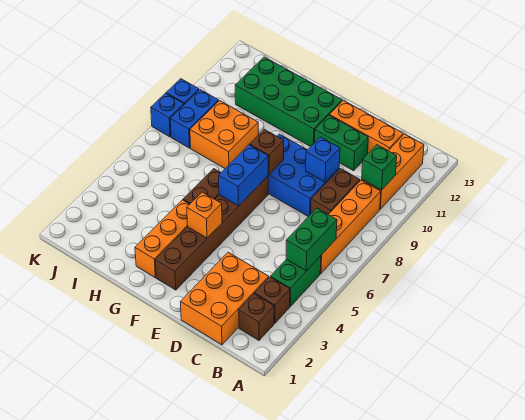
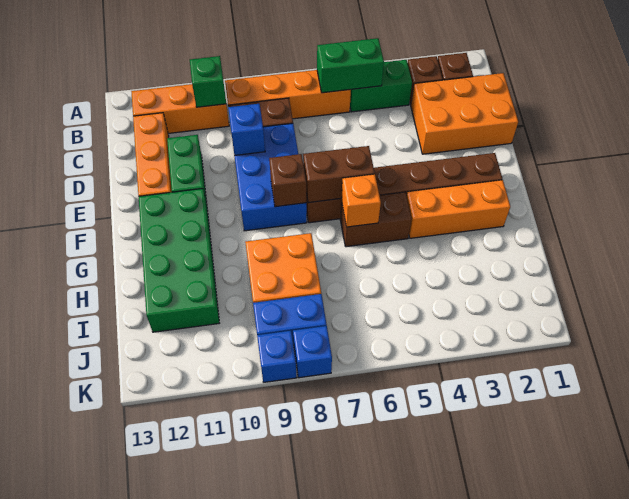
orange brick F4 level 2 -> orange brick G6 level 2
blue brick F6:F7 level 2 -> brown brick F6:F7 level 2

